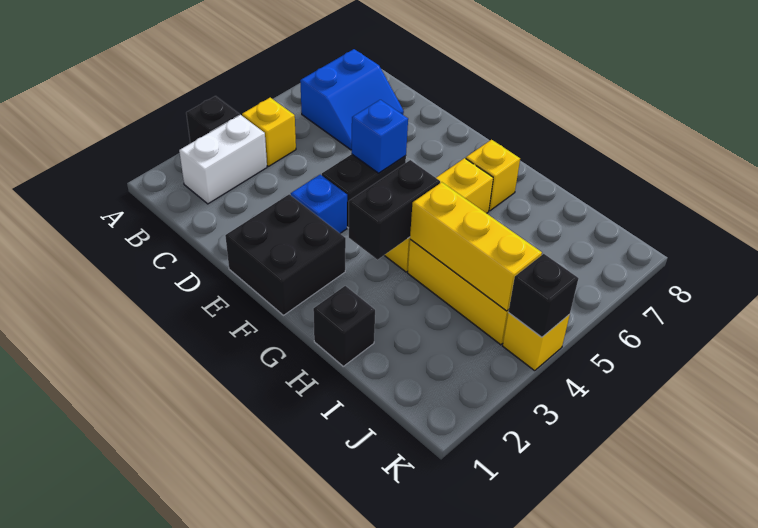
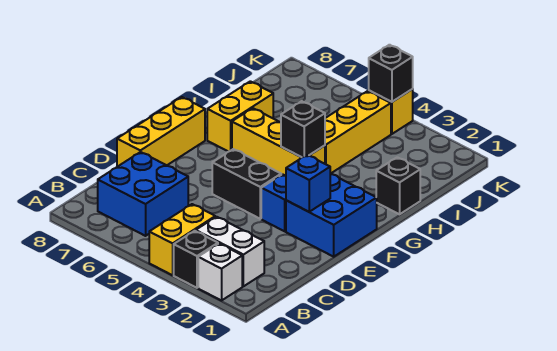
none -> white brick A2 level 1
yellow brick B4 level 1 -> yellow brick A4:B4 level 1
blue slope B6:C7 level 1 top B -> blue brick B6:C7 level 1
black brick E1:F2 level 1 -> blue brick E1:F2 level 1
blue brick E5 level 2 -> blue brick E2 level 2
black brick G3:G4 level 2 -> black brick G4 level 2
yellow brick G7 level 1 -> yellow brick G7:H7 level 1
yellow brick H4:J4 level 2 -> yellow brick D8:F8 level 1

